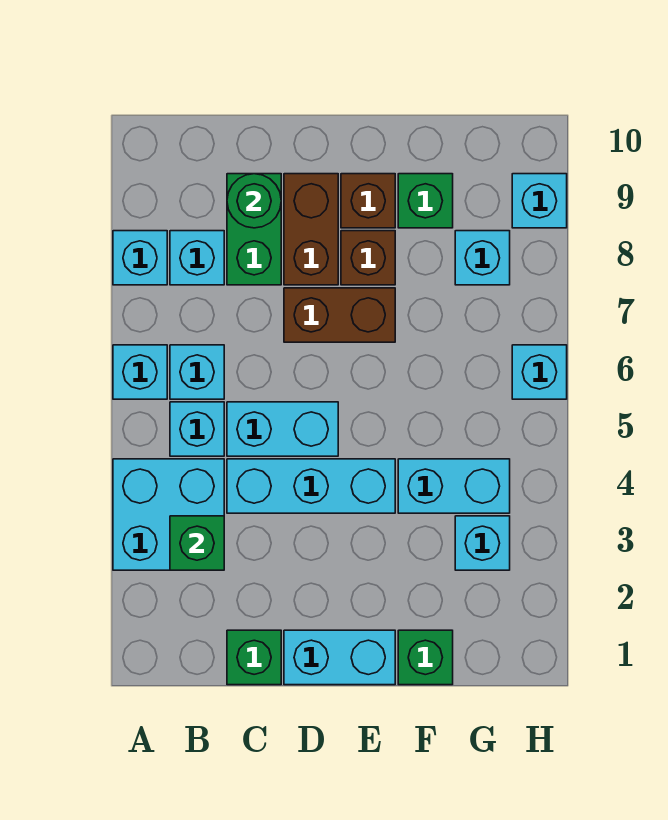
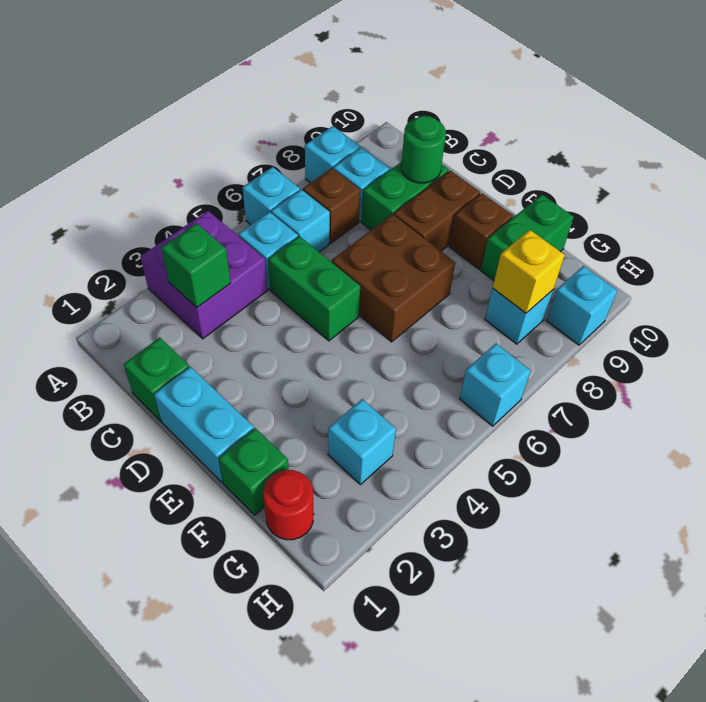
cyan brick A3:B4 level 1 -> purple brick A3:B4 level 1
cyan brick C4:E4 level 1 -> none
cyan brick C5:D5 level 1 -> green brick C5:D5 level 1
brown brick D7:E7 level 1 -> brown brick D6:E7 level 1
brown brick E8 level 1 -> brown brick B7 level 1
cyan brick F4:G4 level 1 -> none
green brick F9 level 1 -> green brick F9:F10 level 1
none -> red round brick G1 level 1
none -> yellow brick G8 level 2

